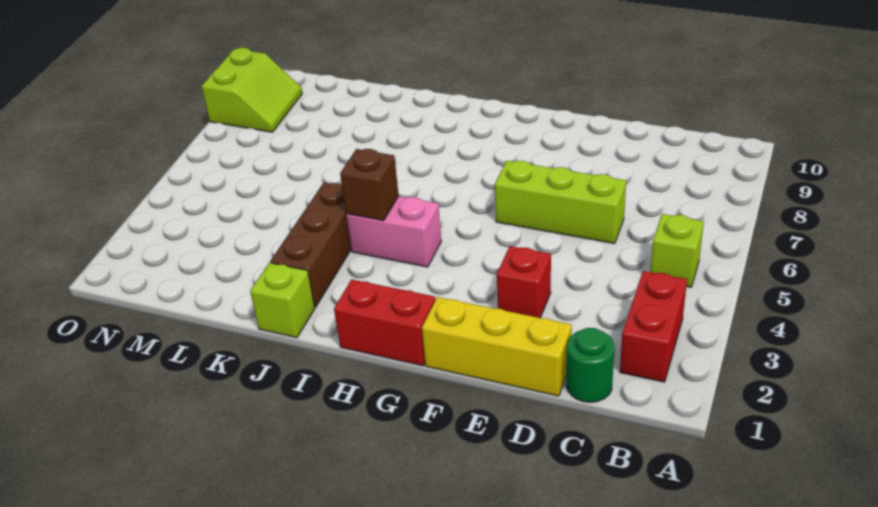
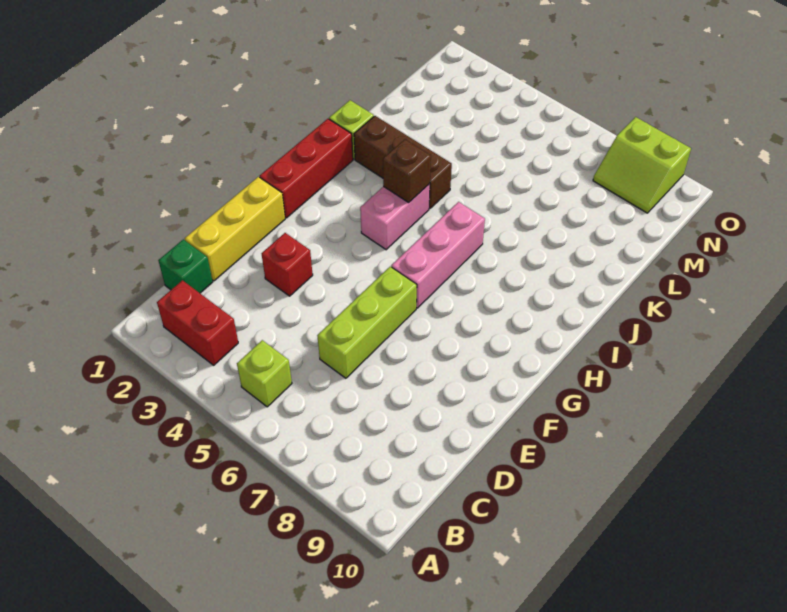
green round brick C1 level 1 -> green brick C1 level 1
red brick G1:H1 level 1 -> red brick G1:I1 level 1
none -> pink brick G6:I6 level 1

